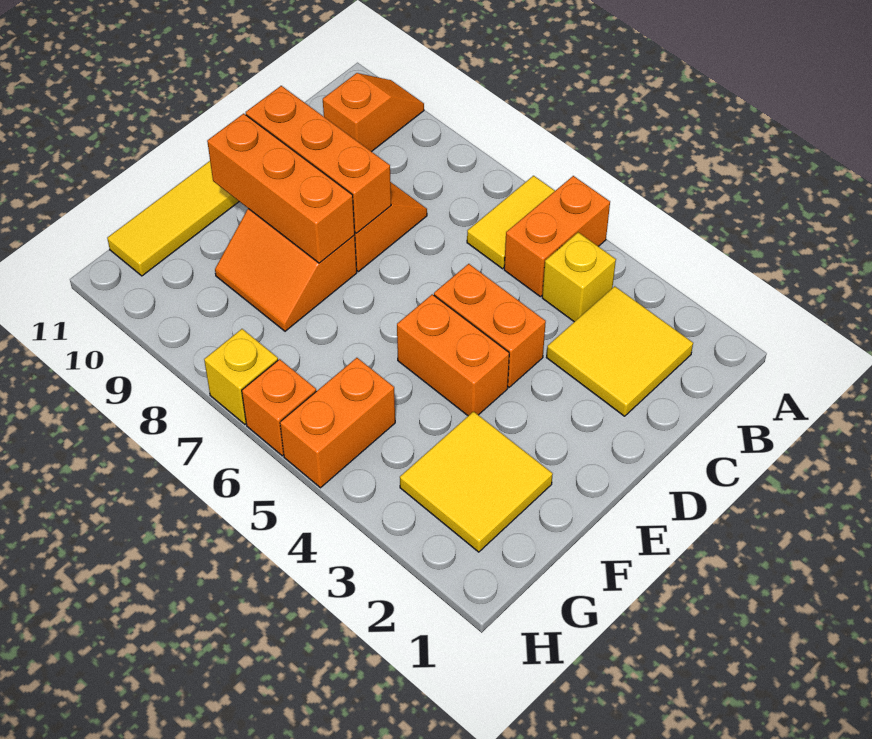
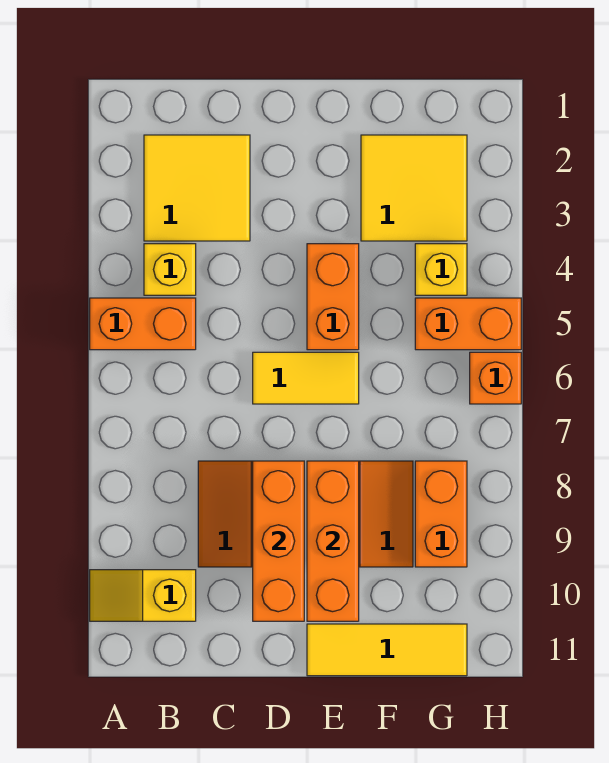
yellow tile A6:B6 level 1 -> yellow tile D6:E6 level 1
orange slope A10:B10 level 1 top B -> yellow slope A10:B10 level 1 top B
orange brick D4:D5 level 1 -> orange brick G8:G9 level 1
yellow brick H7 level 1 -> yellow brick G4 level 1

